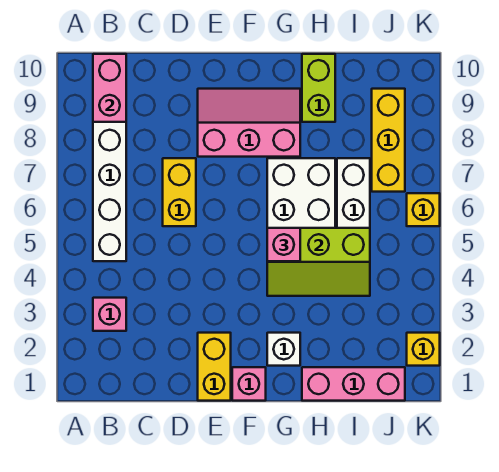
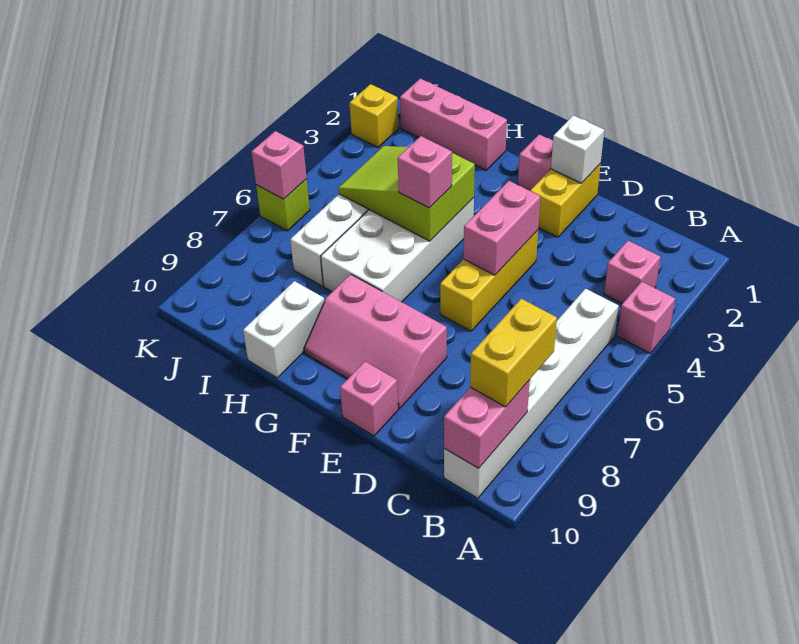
none -> pink brick A4 level 1
yellow brick D6:D7 level 1 -> yellow brick B8:B9 level 3
none -> pink brick E4:E5 level 2
none -> pink brick E10 level 1
white brick G2 level 1 -> white brick E1 level 2
lime slope G4:I5 level 2 top 5 -> lime slope G4:I5 level 2 top G
lime brick H9:H10 level 1 -> white brick H9:H10 level 1
yellow brick J7:J9 level 1 -> yellow brick E4:E6 level 1
yellow brick K6 level 1 -> lime brick K6 level 1
none -> pink brick K6 level 2

